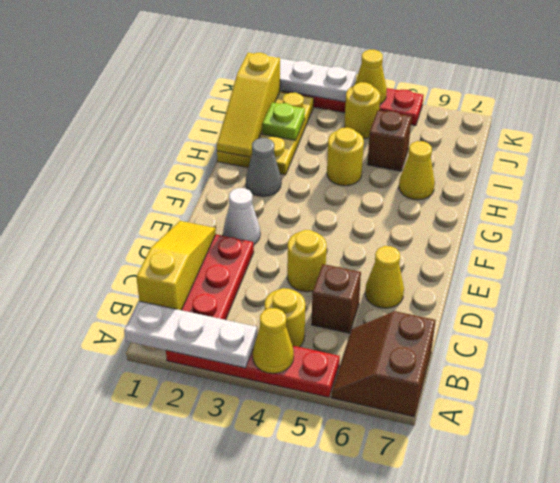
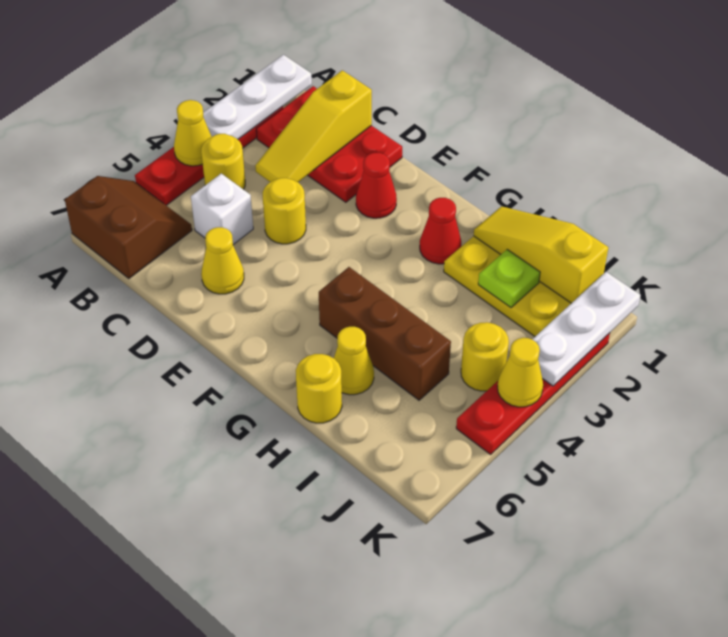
yellow slope B1:D1 level 2 top B -> yellow slope C1:C3 level 2 top 1
brown brick C5 level 1 -> white brick C5 level 1
white cone E2 level 1 -> red cone E2 level 1
grey cone G2 level 1 -> red cone G2 level 1
yellow round brick H4 level 1 -> yellow round brick H7 level 1
brown brick I5 level 1 -> brown brick G5:I5 level 1

